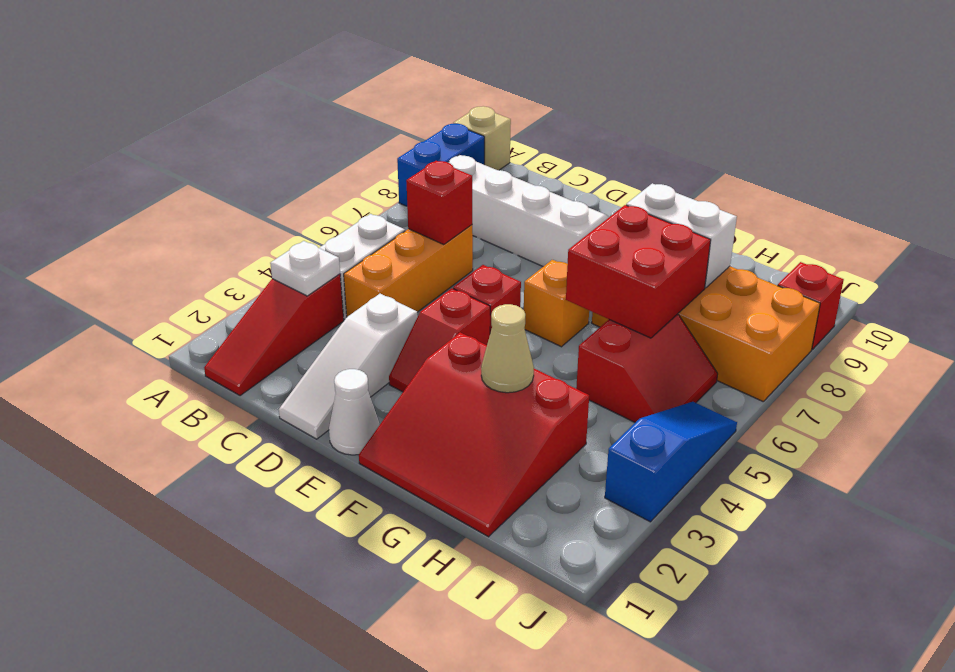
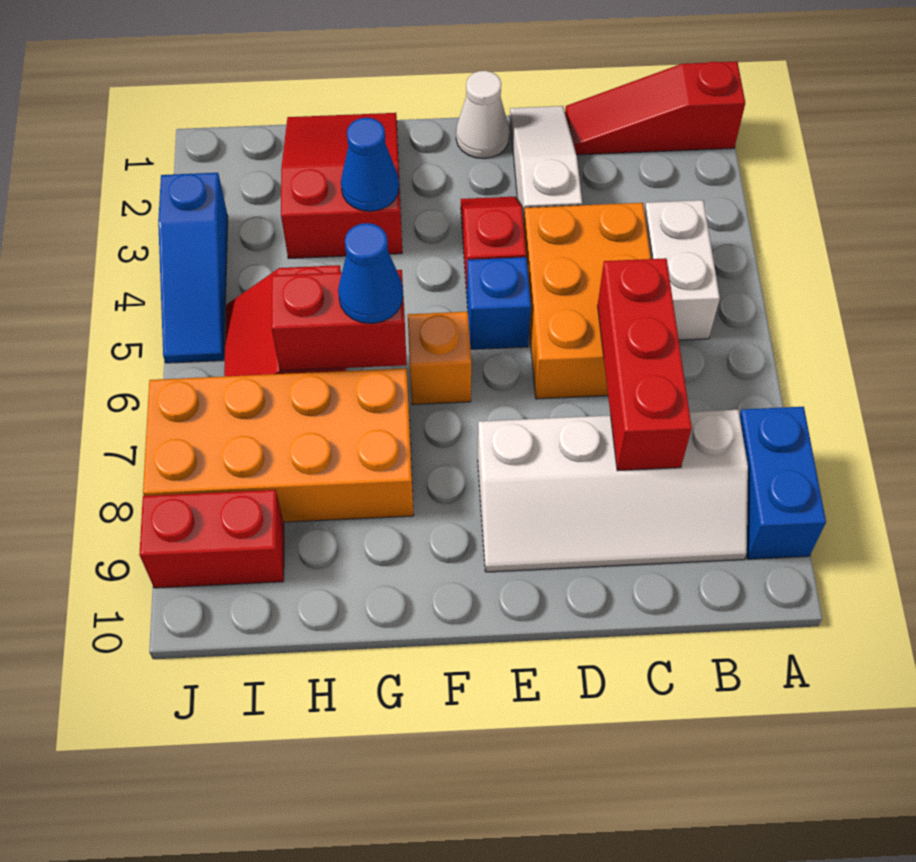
tan brick A10 level 1 -> none
red slope B1:B3 level 1 top 3 -> red slope A1:C1 level 1 top A
white plate B3 level 2 -> none
orange brick C4:C6 level 1 -> orange brick C4:D6 level 1
red brick C6 level 2 -> red brick C6:C8 level 2
red brick E5 level 1 -> blue brick E5 level 1
red slope F1:H3 level 1 top 3 -> red slope G1:H3 level 1 top 3
tan cone G3 level 2 -> blue cone G3 level 2
red brick G6:H7 level 2 -> red brick G6:H6 level 2
none -> blue cone G6 level 3
white brick G8:H8 level 2 -> none
red brick J9 level 1 -> red brick I9:J9 level 1

